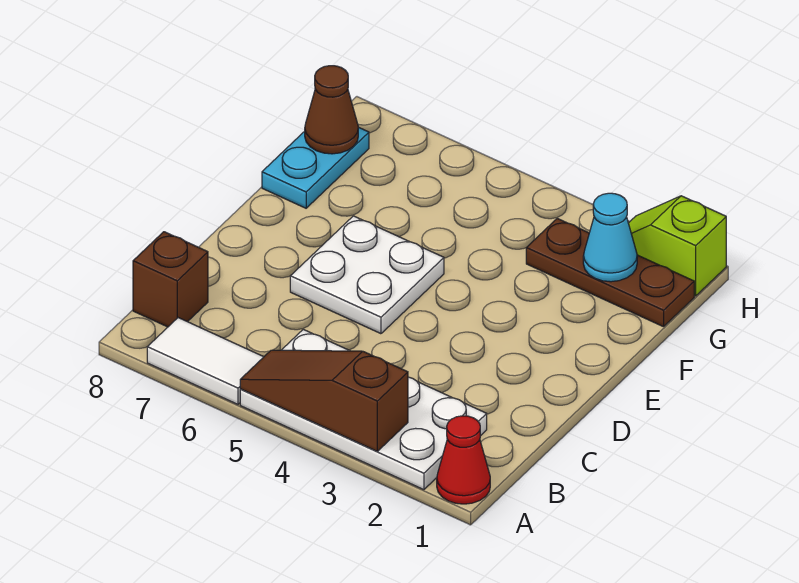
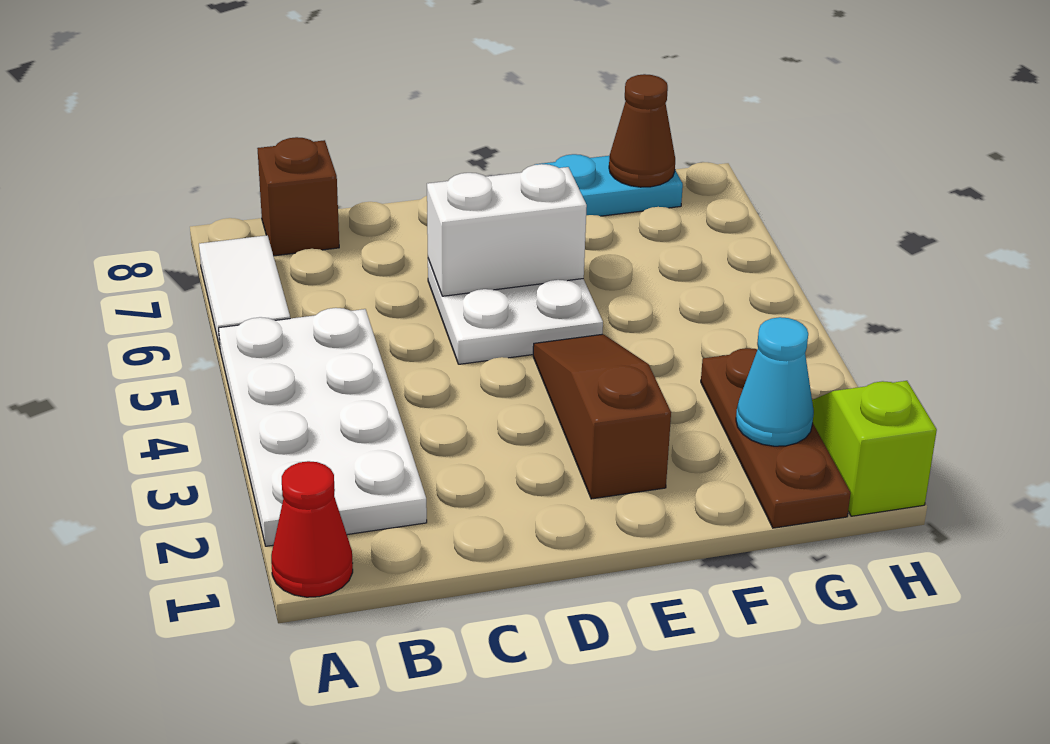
brown slope A3:A5 level 2 top 3 -> brown slope E2:E4 level 1 top 2
none -> white brick D6:E6 level 2

